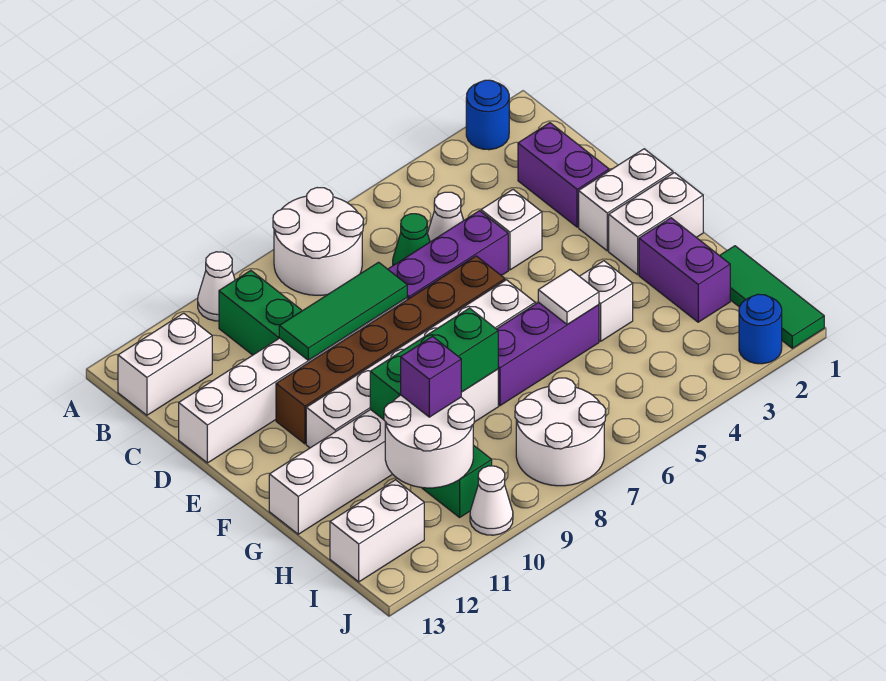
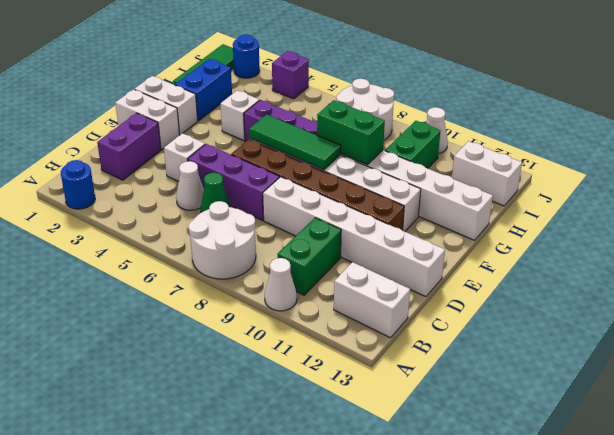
green tile D8:D10 level 2 -> green tile F6:F8 level 2
purple brick G2:H2 level 1 -> blue brick G2:H2 level 1
white tile G5 level 2 -> none
green brick G8:G10 level 2 -> green brick G8:G9 level 2
white round brick H10:I11 level 2 -> none
purple brick H10 level 3 -> purple brick J4 level 1

